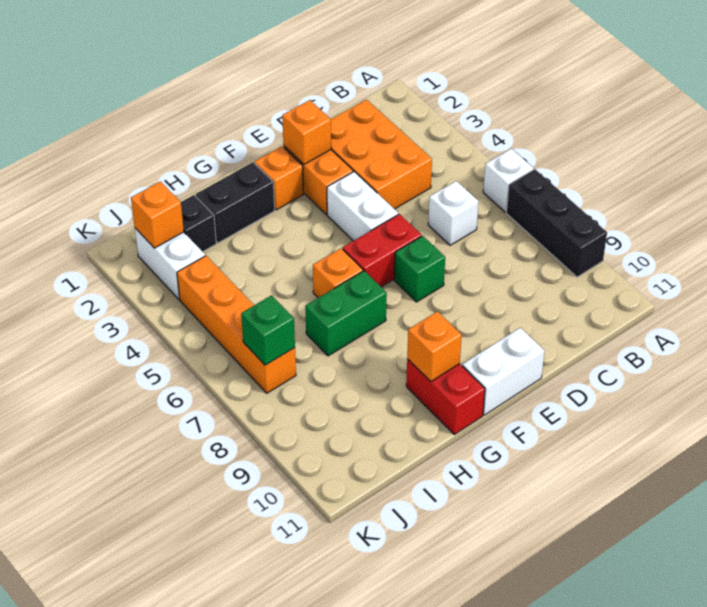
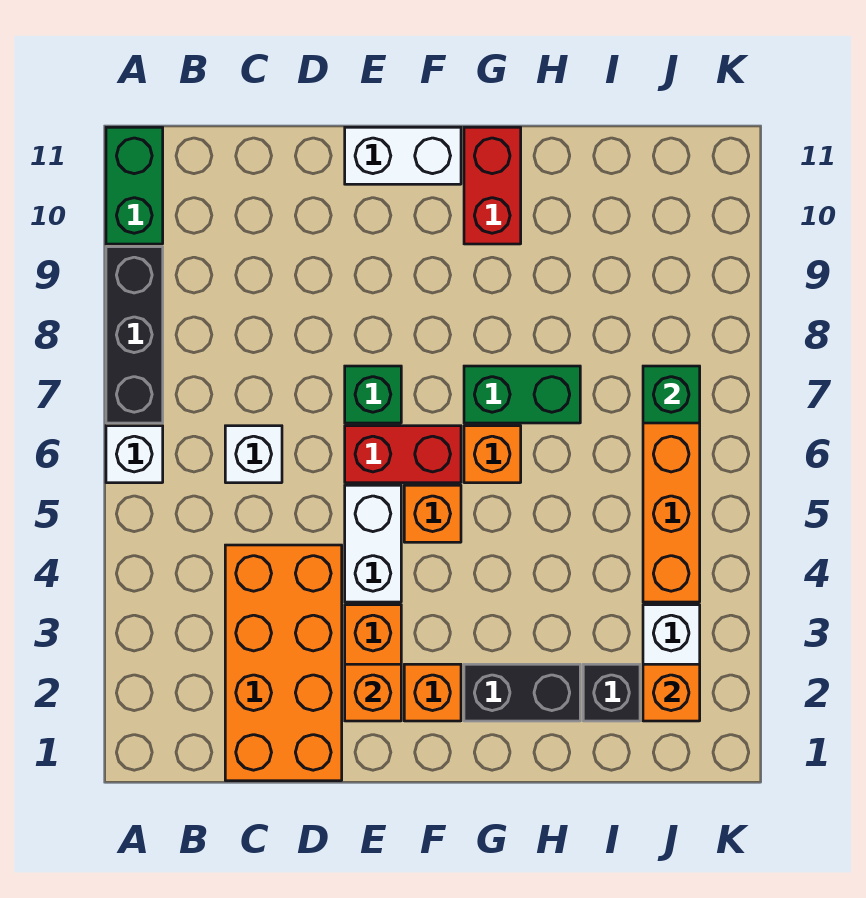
none -> green brick A10:A11 level 1
orange brick C2:D4 level 1 -> orange brick C1:D4 level 1
orange brick G10 level 2 -> orange brick F5 level 1

